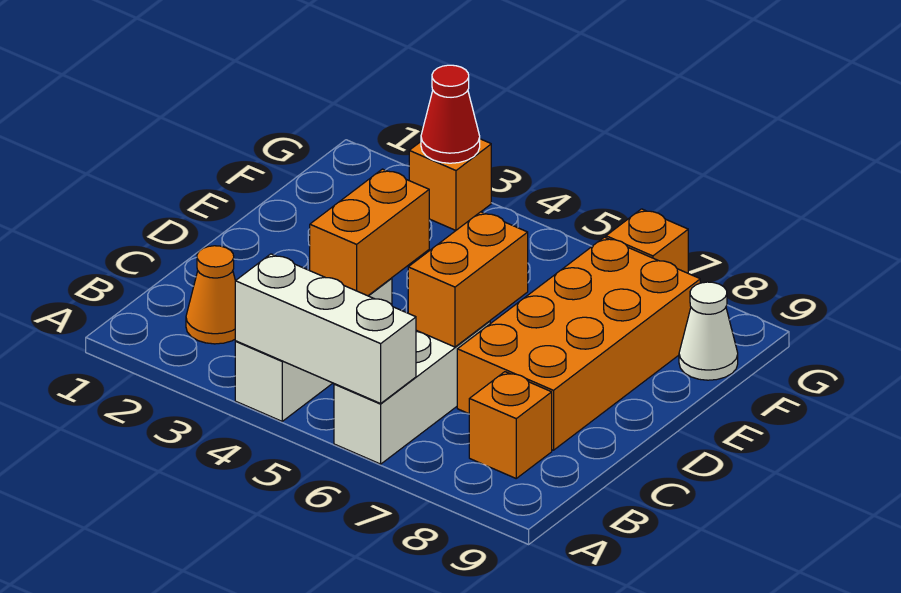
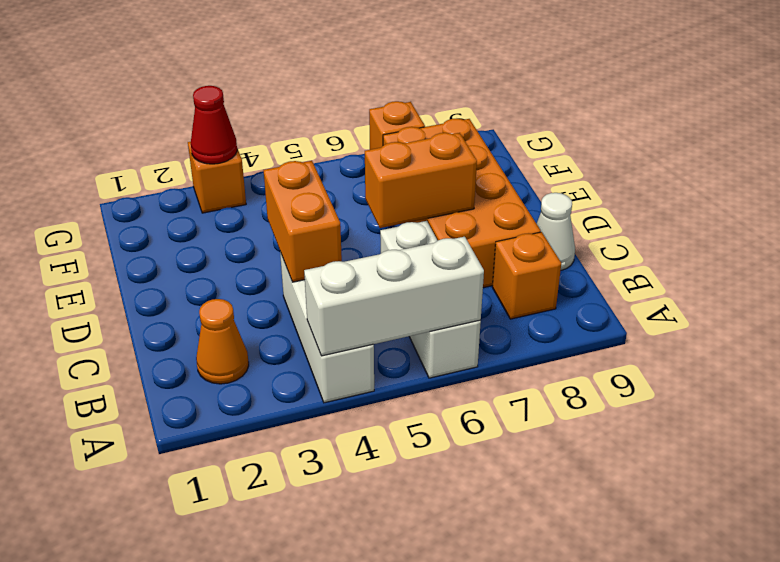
orange brick C6:D6 level 2 -> orange brick D6:D7 level 2
white cone F9 level 1 -> white cone C9 level 1

